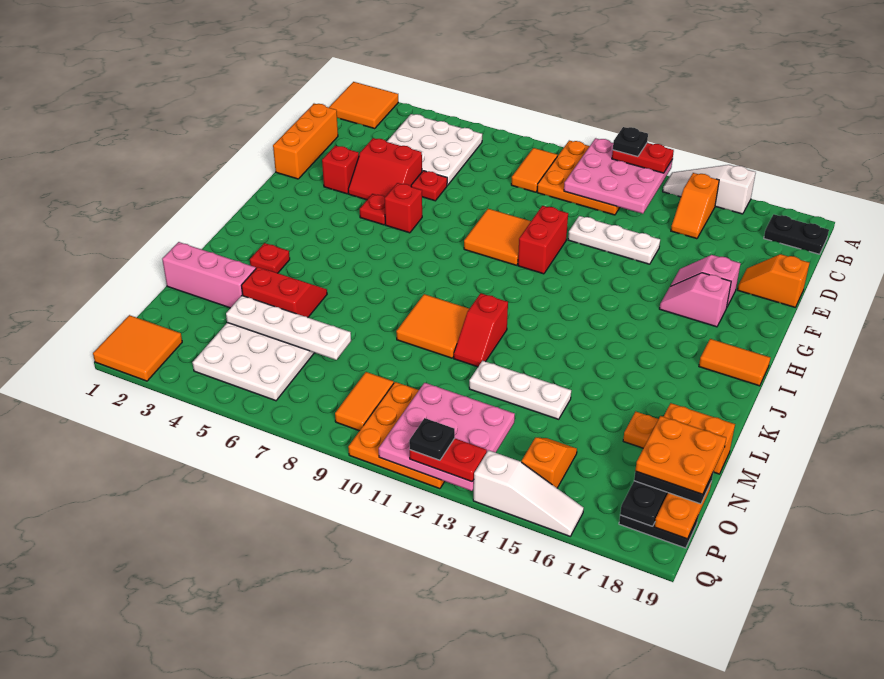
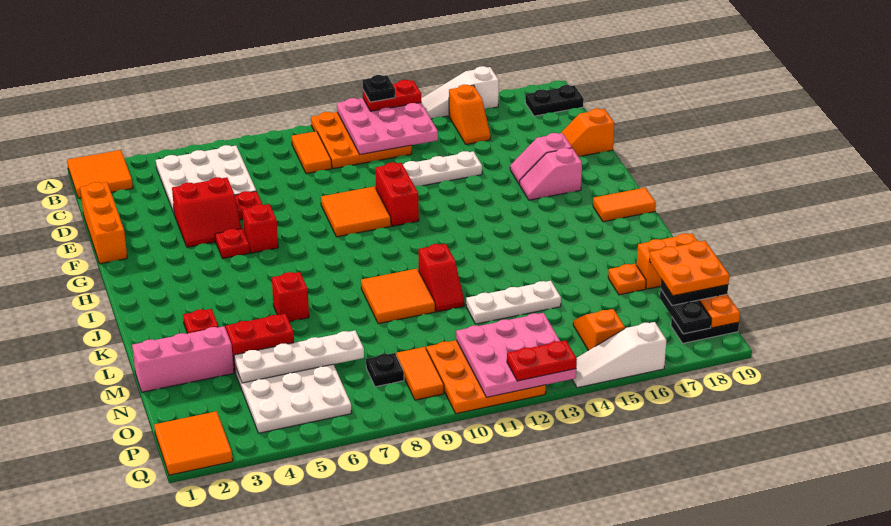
red brick F3 level 1 -> red brick K6 level 1
black plate Q12 level 4 -> black plate O8 level 1
white slope Q14:Q16 level 1 top 14 -> white slope Q14:Q16 level 1 top 16

